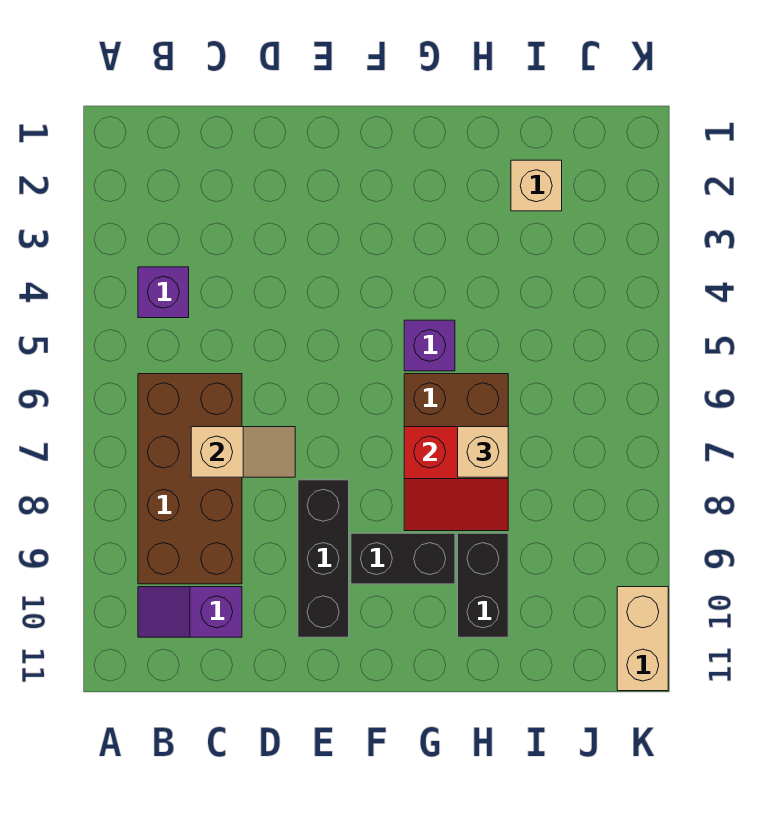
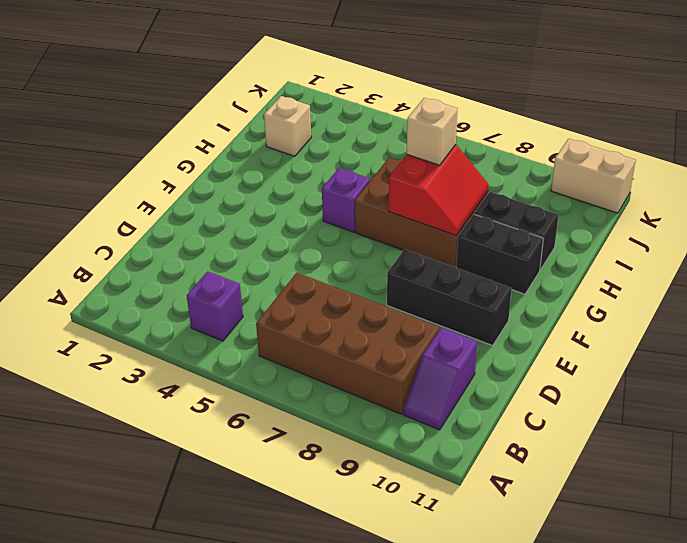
tan slope C7:D7 level 2 top C -> none
black brick F9:G9 level 1 -> black brick G9:G10 level 1

